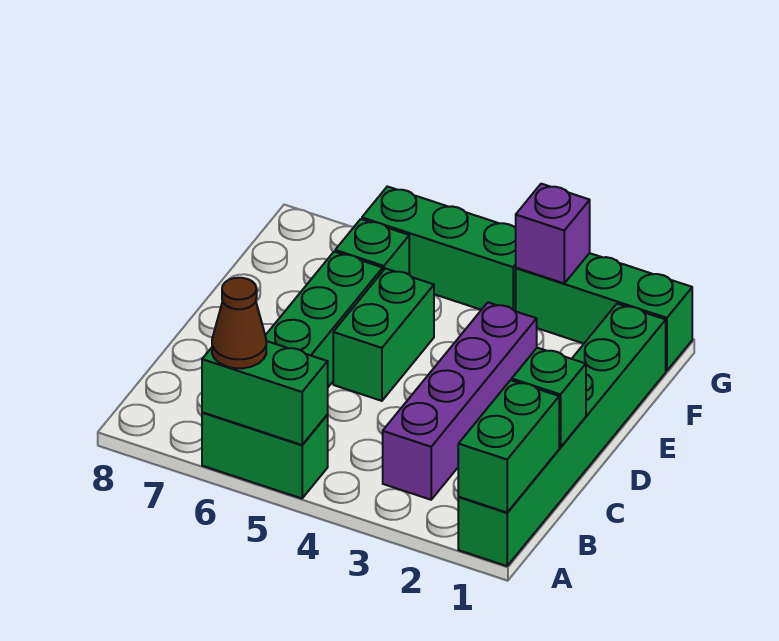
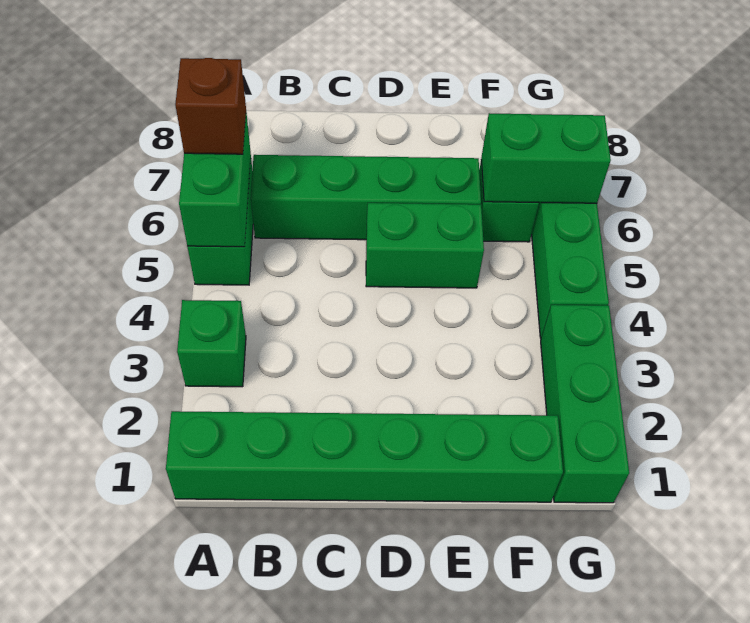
green brick A1:B1 level 2 -> green brick F6:G6 level 2
brown cone A6 level 3 -> brown brick A6 level 3
purple brick B3:E3 level 1 -> none
green brick C1 level 2 -> green brick A3 level 1
purple brick G3 level 2 -> none

